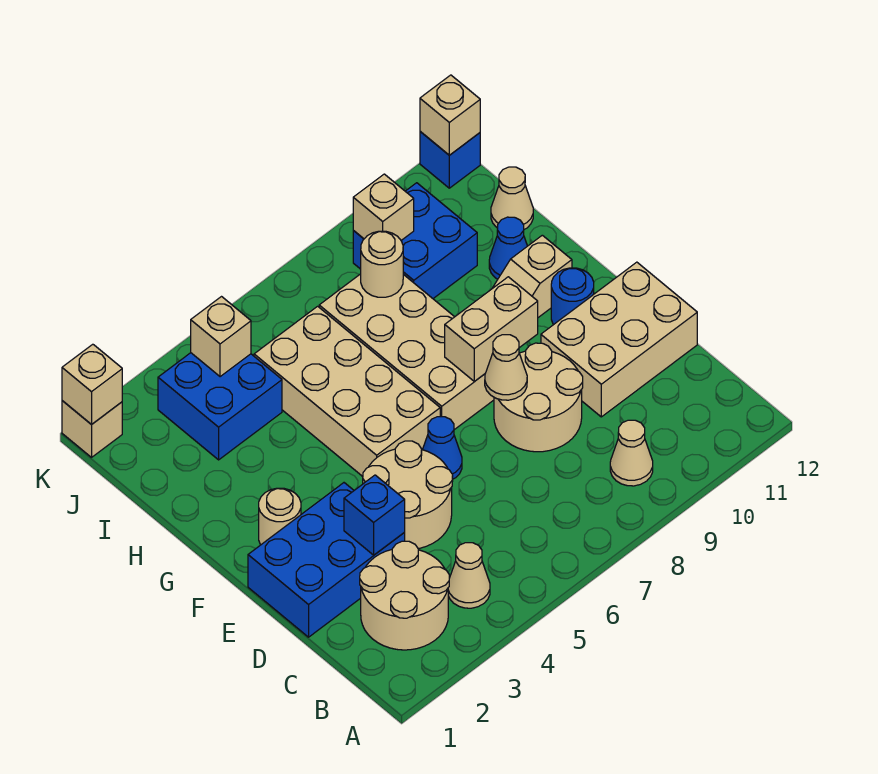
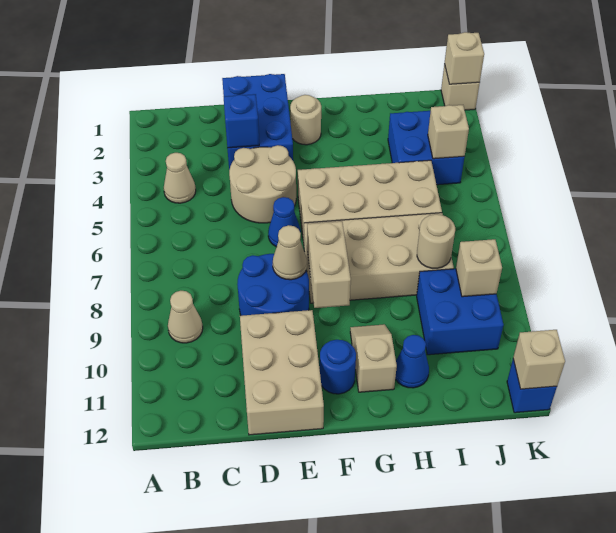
tan round brick B2:C3 level 1 -> none
tan round brick D8:E9 level 1 -> blue round brick D8:E9 level 1
tan cone I12 level 1 -> none

